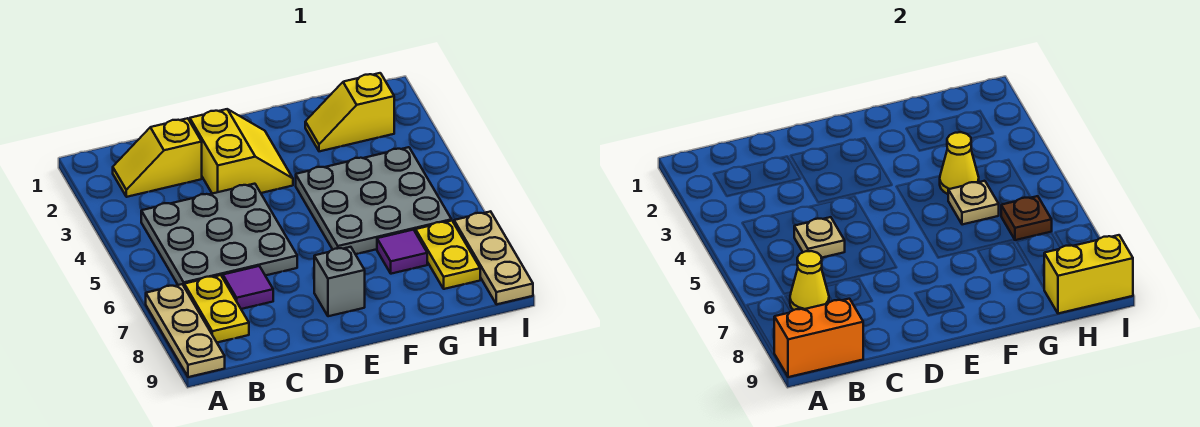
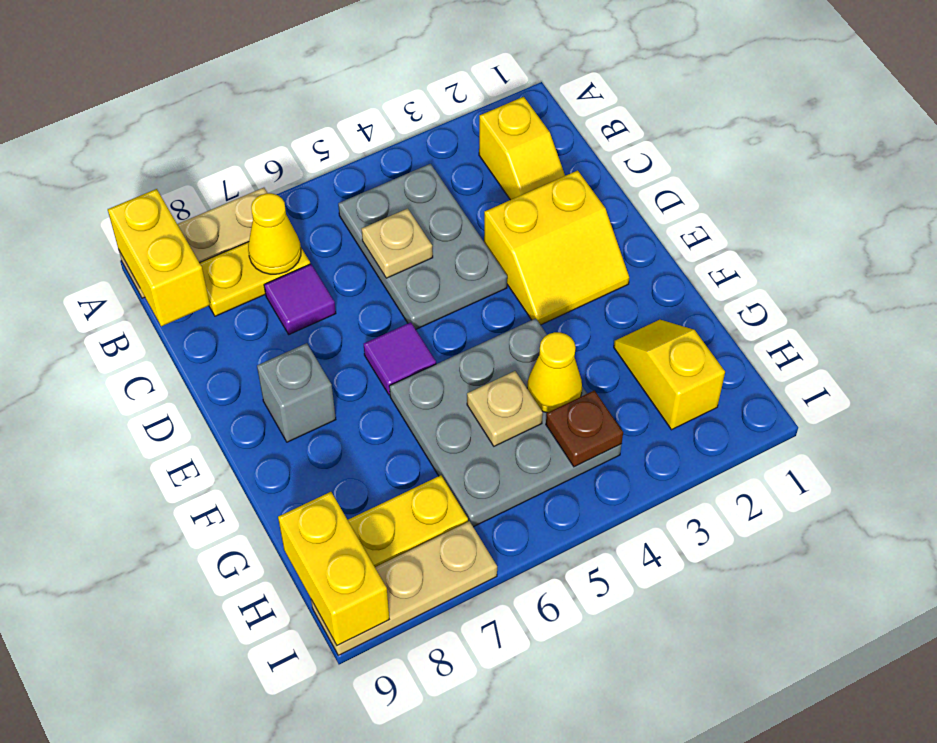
orange brick A9:B9 level 2 -> yellow brick A9:B9 level 2
yellow slope B2:C2 level 1 top C -> yellow slope B2:C2 level 1 top B
grey plate B4:D6 level 1 -> grey plate B4:D5 level 1
purple tile G7 level 1 -> purple tile E6 level 1
brown plate H6 level 2 -> brown plate H4 level 2

